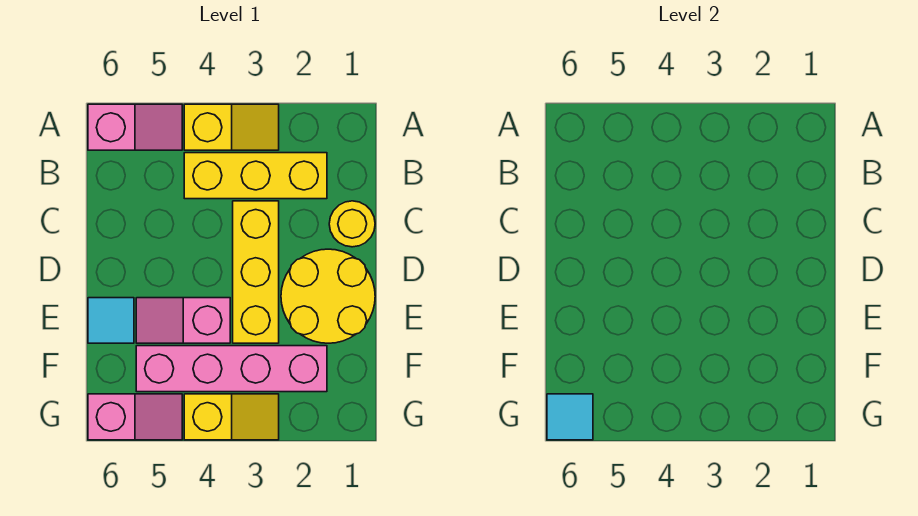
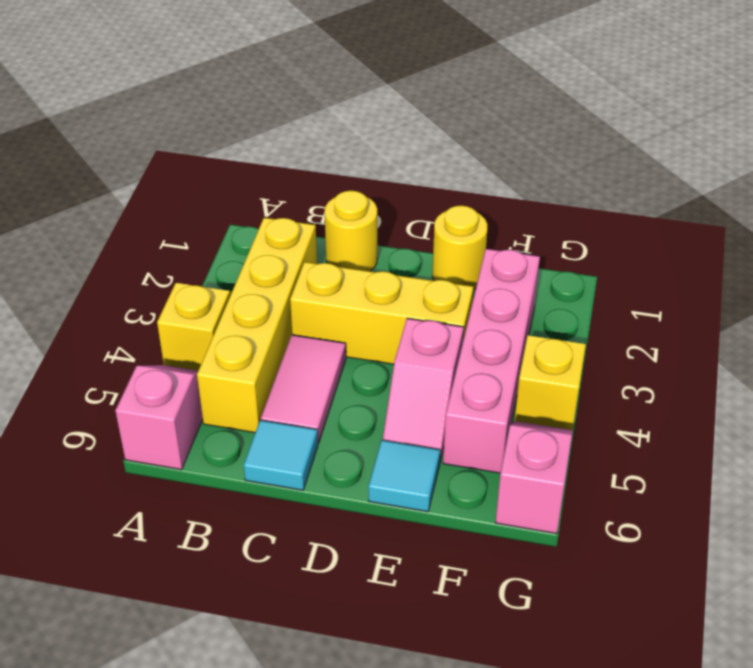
yellow brick B2:B4 level 1 -> yellow brick B2:B5 level 1
none -> pink tile C4:C5 level 1
yellow round brick D1:E2 level 1 -> yellow round brick E1 level 1
cyan tile G6 level 2 -> cyan tile C6 level 1

